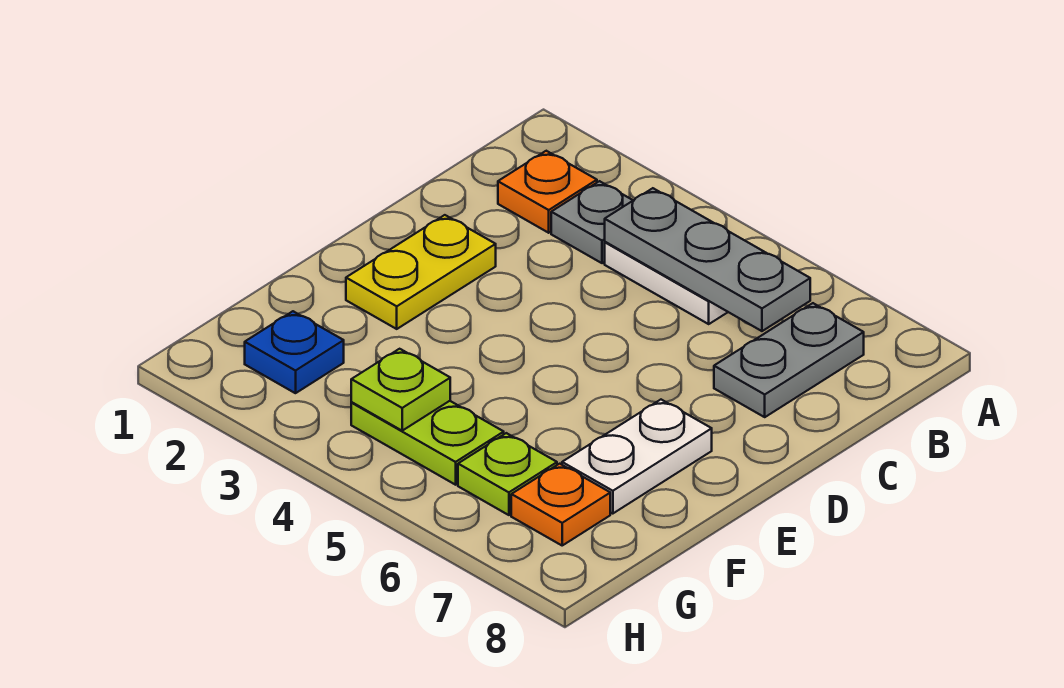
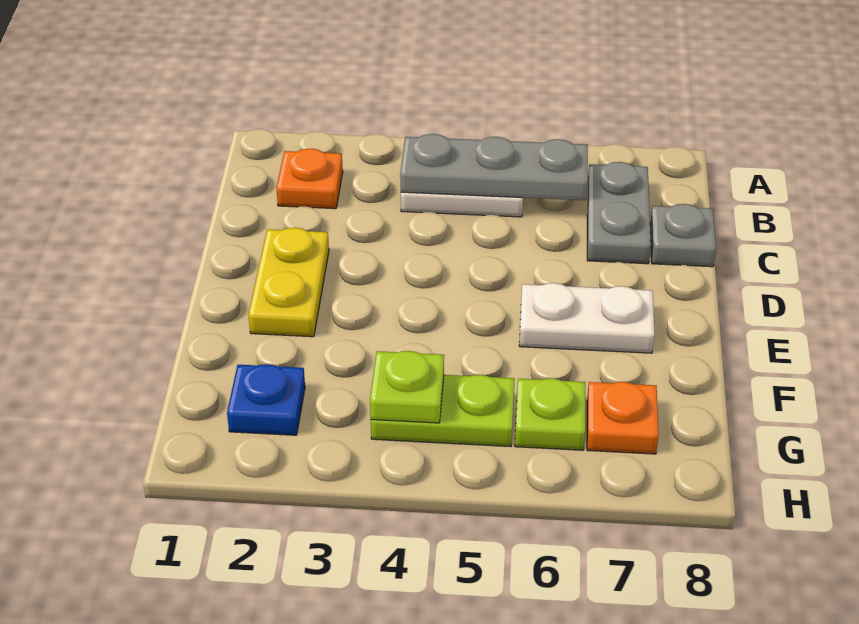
grey plate B3 level 1 -> grey plate C8 level 1
white plate E7:F7 level 1 -> white plate E6:E7 level 1

